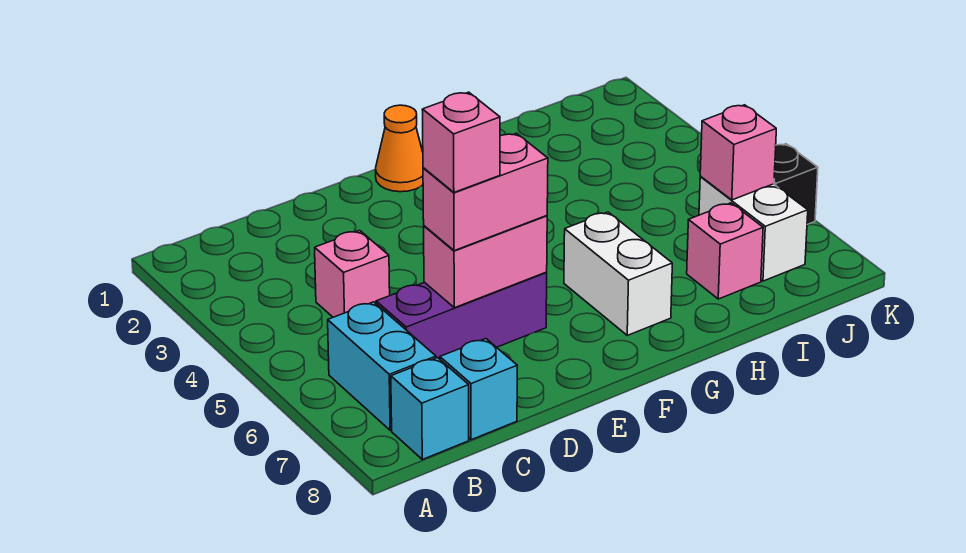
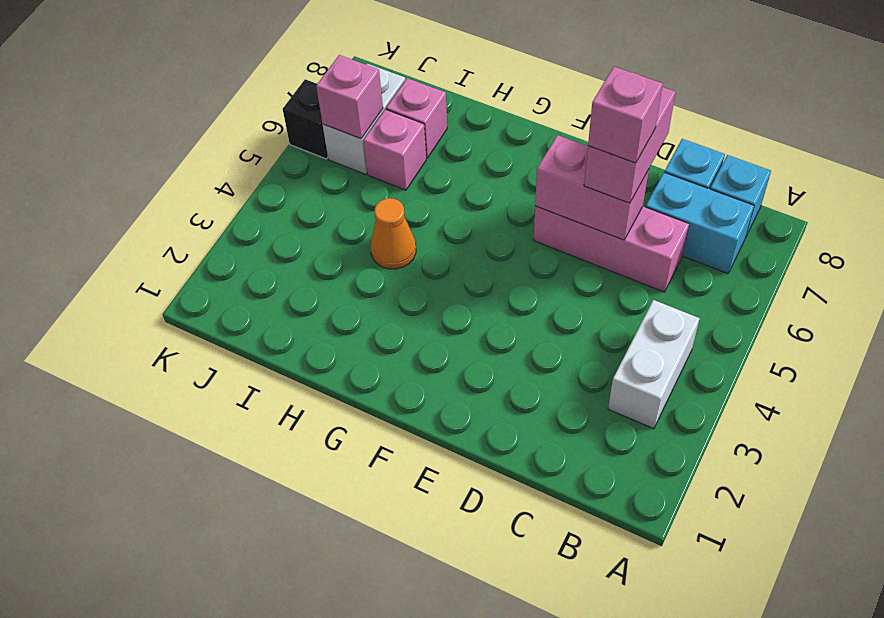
cyan brick B6:B7 level 1 -> cyan brick B7:C7 level 1
pink brick C4 level 1 -> pink brick I6 level 1
purple brick C6:E6 level 1 -> pink brick C6:E6 level 1
pink brick D6:E6 level 3 -> pink brick D6:D7 level 3
orange cone F1 level 1 -> orange cone H4 level 1
white brick G6:G7 level 1 -> white brick B3:B4 level 1

